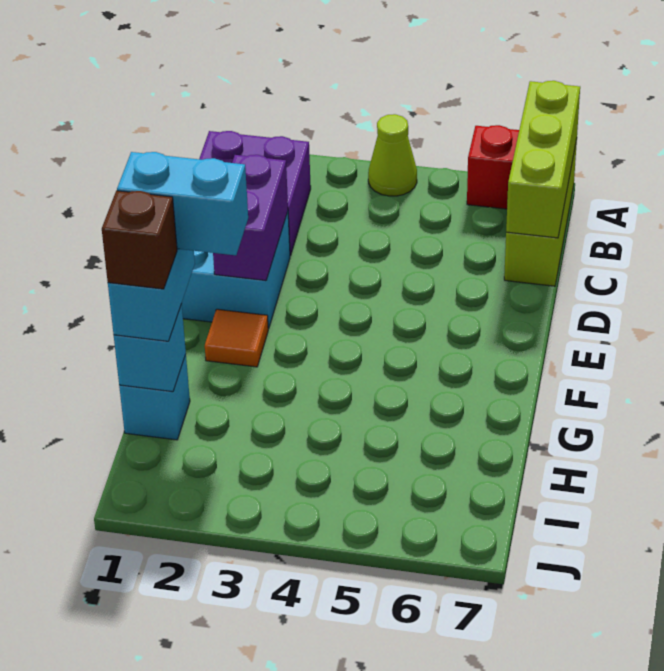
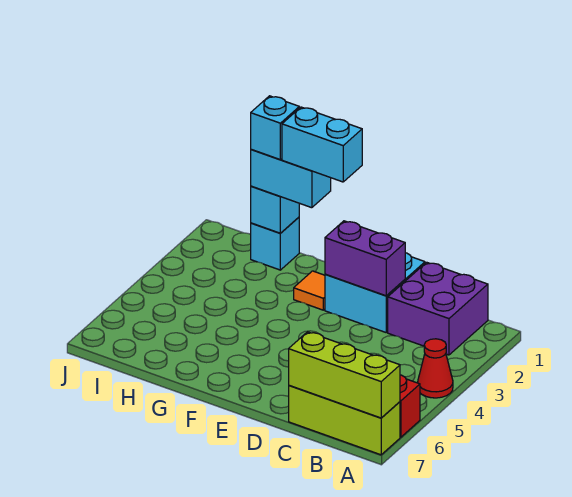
lime cone A4 level 1 -> red cone A4 level 1
cyan brick G1:G2 level 4 -> cyan brick F1:G1 level 4
brown brick H1 level 4 -> cyan brick H1 level 4

